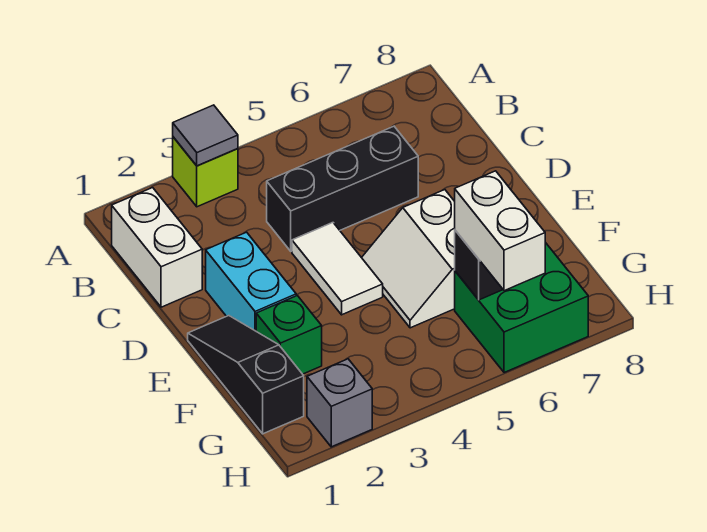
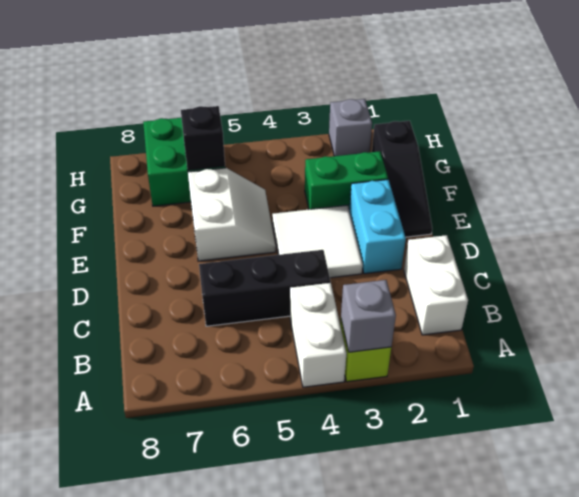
grey tile A3 level 2 -> grey brick A3 level 2
white tile D4:E4 level 1 -> white tile D3:E4 level 1
green brick F2 level 1 -> green brick F2:F3 level 1
white brick G6:H6 level 3 -> white brick A4:B4 level 1

